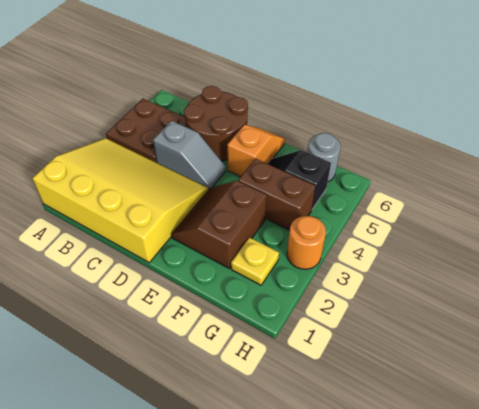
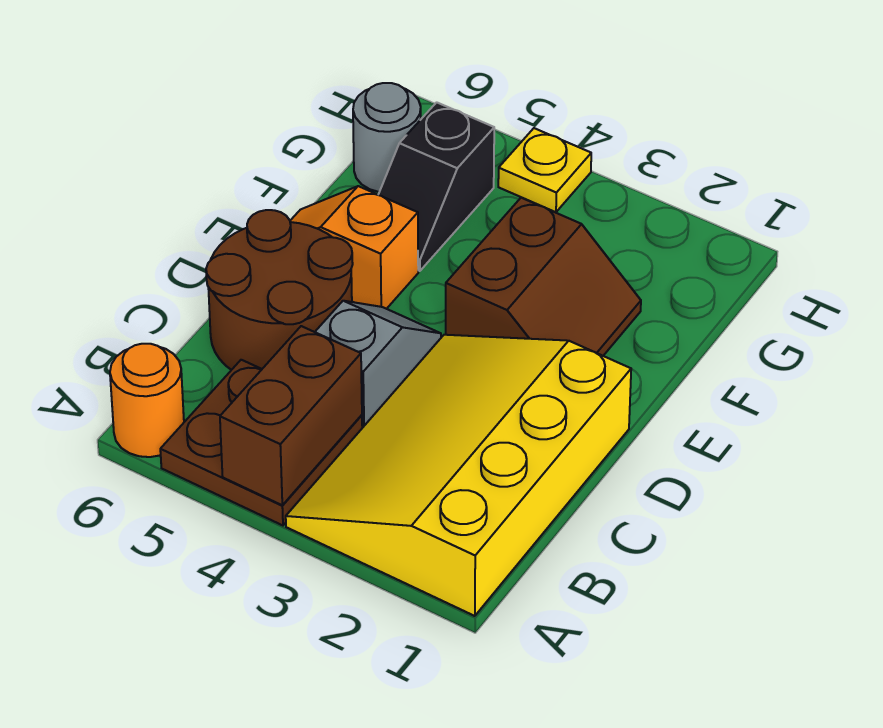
brown slope E2:F3 level 1 top F -> brown slope E2:F3 level 1 top 3
brown brick F4:G4 level 1 -> brown brick A4:B4 level 2
yellow plate G2 level 1 -> yellow plate H4 level 1
orange round brick H3 level 1 -> orange round brick A6 level 1

